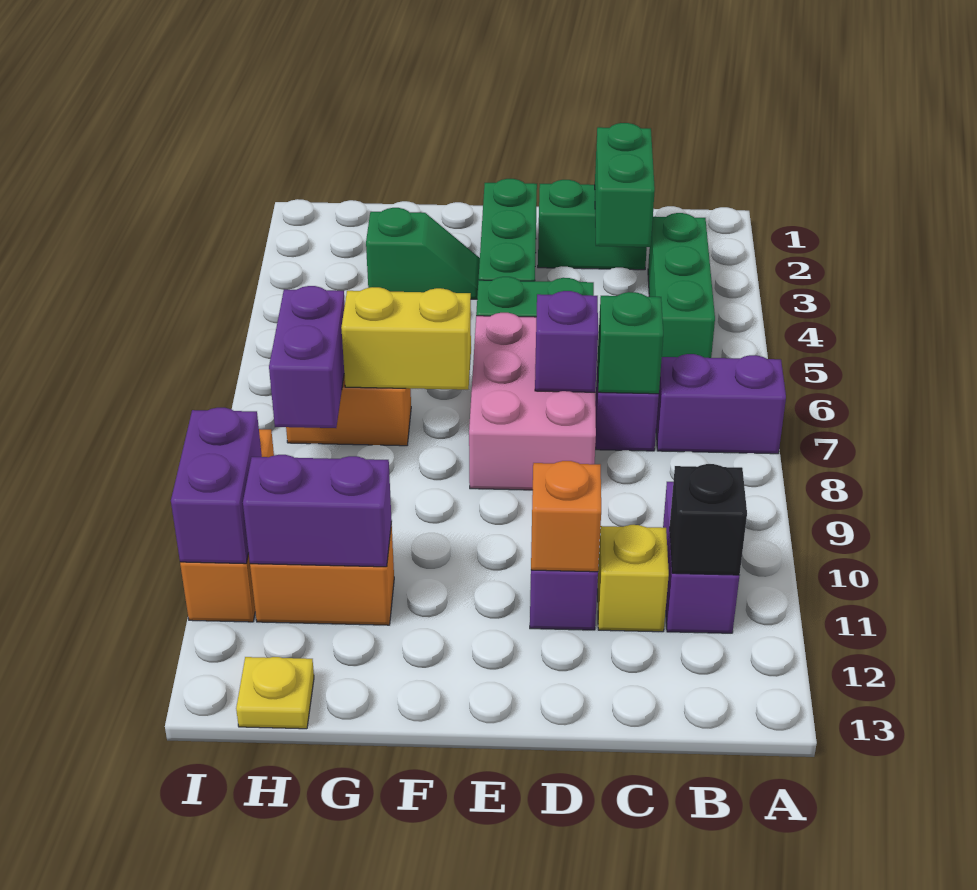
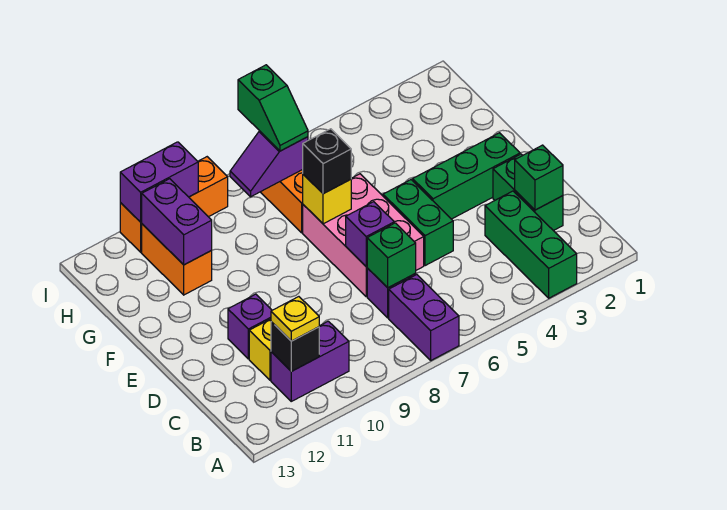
green brick B3:B5 level 1 -> green brick A3:C3 level 1
green brick C2:C3 level 2 -> green brick C2 level 2
pink brick D6:E8 level 1 -> pink brick D6:F7 level 1
orange brick D11 level 2 -> none
green slope F3:G3 level 1 top G -> green slope H7:I7 level 3 top I
yellow brick F7:G7 level 2 -> yellow brick F7 level 2
none -> black brick F7 level 3
purple brick H7:H8 level 2 -> purple slope H7:H8 level 2 top 7
yellow plate H13 level 1 -> yellow plate B11 level 3

